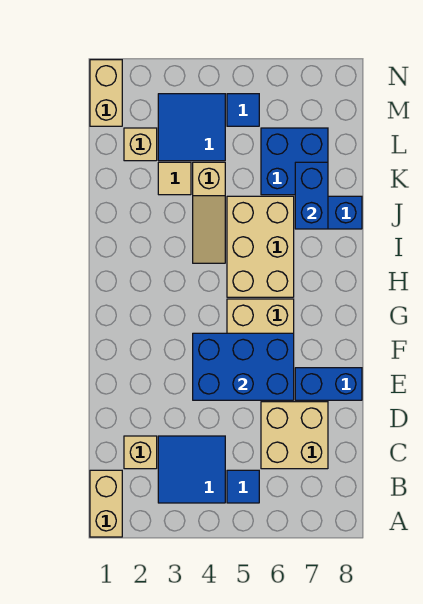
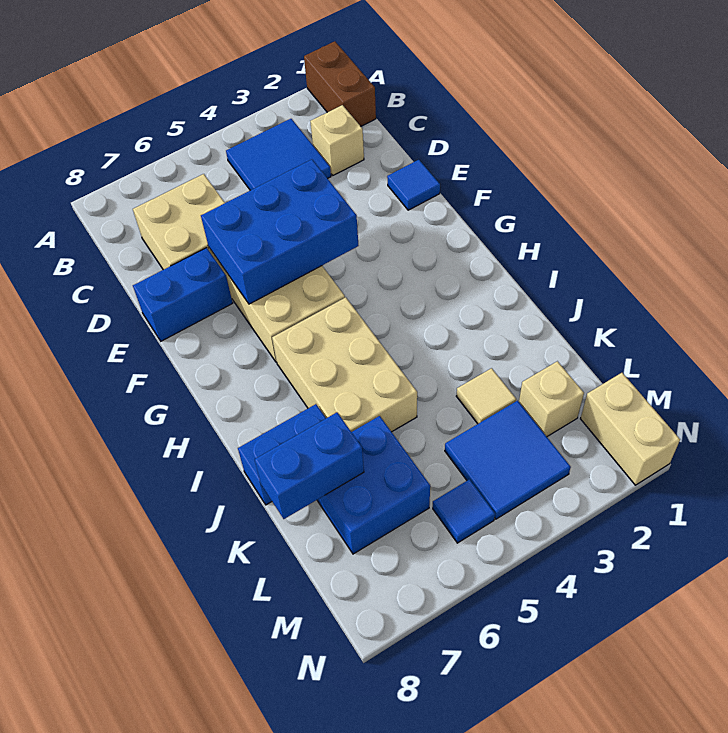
tan brick A1:B1 level 1 -> brown brick A1:B1 level 1
blue tile B5 level 1 -> blue tile E1 level 1
tan slope I4:K4 level 1 top K -> none
blue brick J7:K7 level 2 -> blue brick K7:K8 level 2

